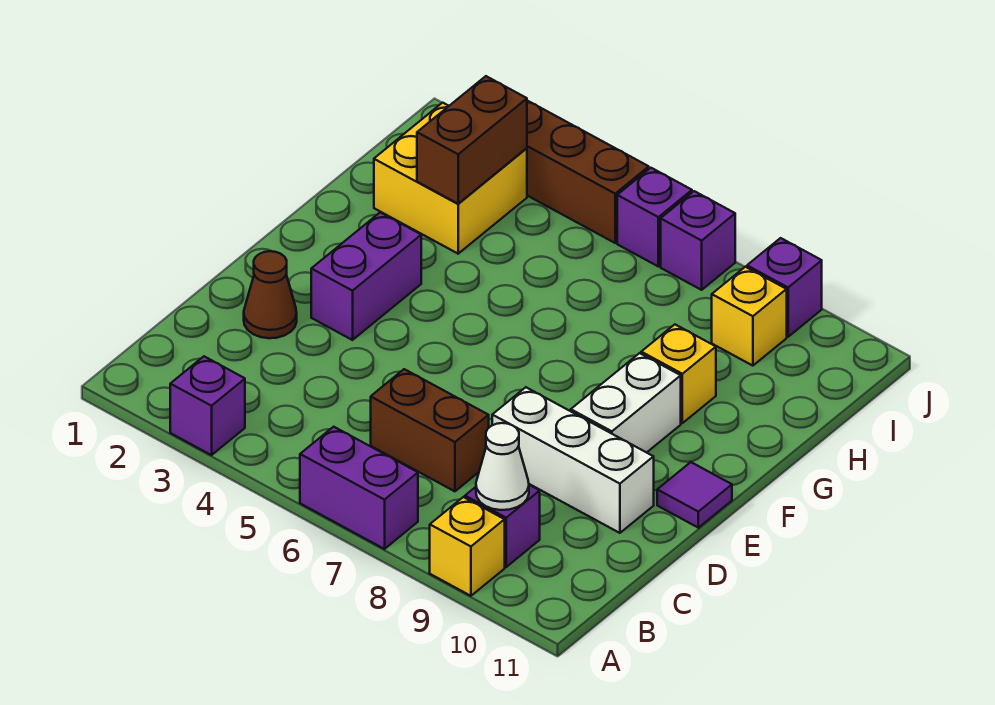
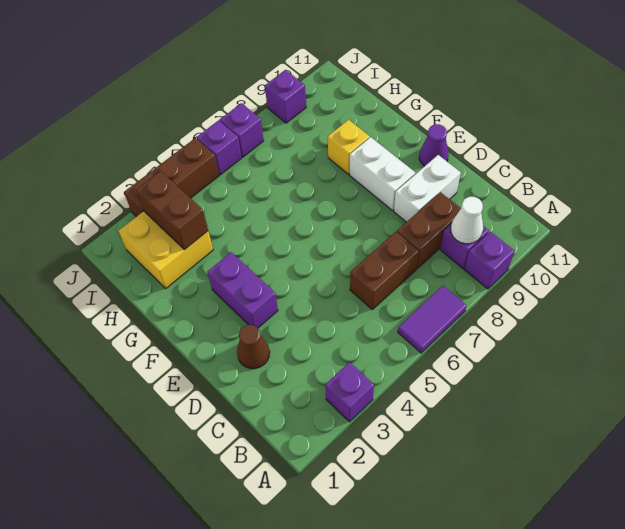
purple brick A6:A7 level 1 -> purple tile A6:A7 level 1
yellow brick A9 level 1 -> purple brick A9 level 1
none -> brown brick C8:C9 level 1
white brick D8:D10 level 1 -> white brick D9:D10 level 1
purple tile E11 level 1 -> purple cone E11 level 1
yellow brick I9 level 1 -> none

